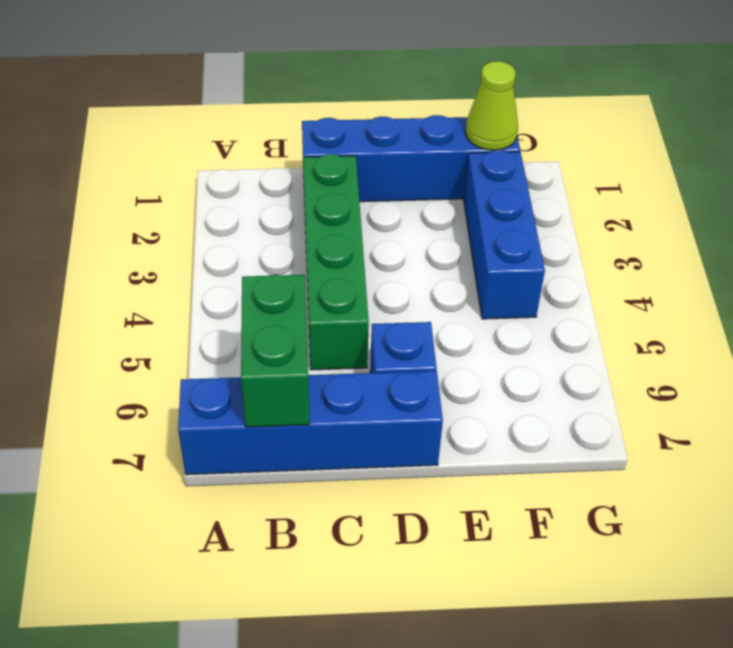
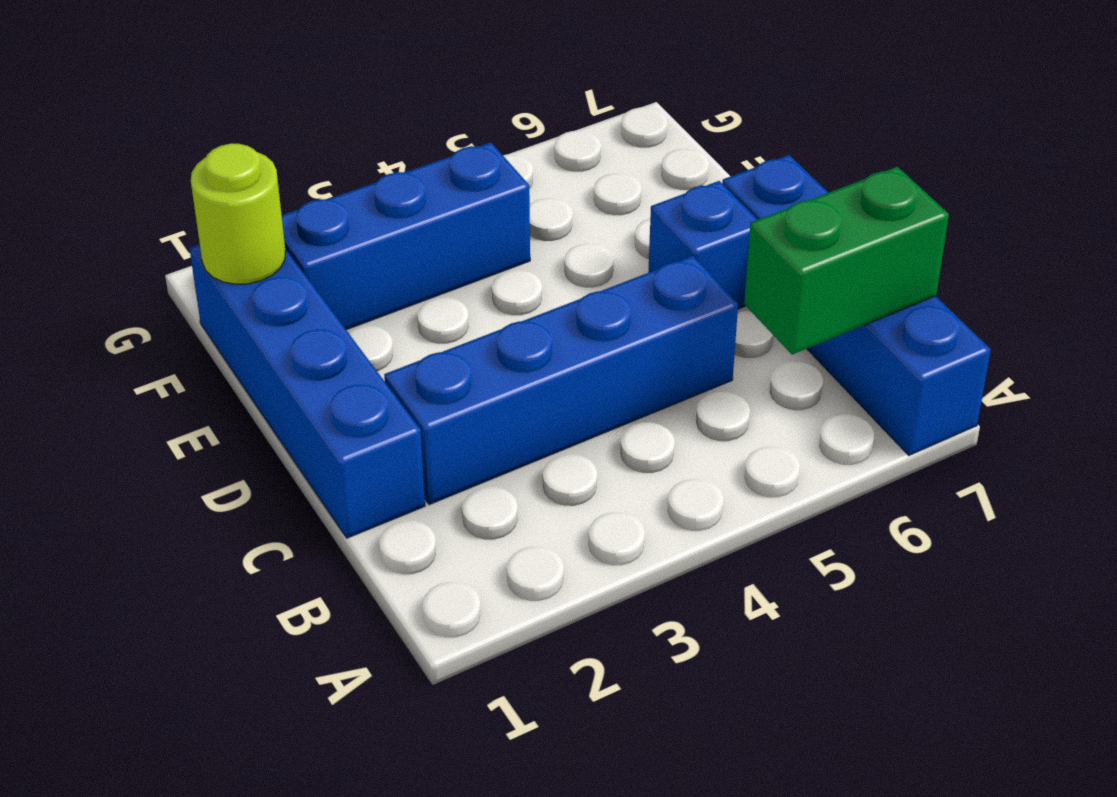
green brick C2:C5 level 1 -> blue brick C2:C5 level 1
lime cone F1 level 2 -> lime round brick F1 level 2

